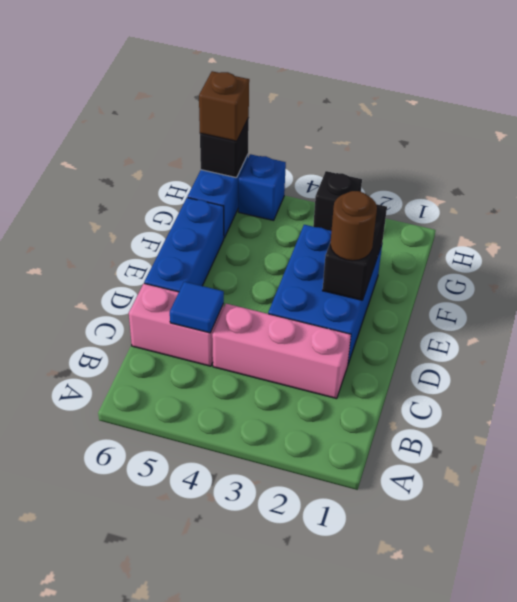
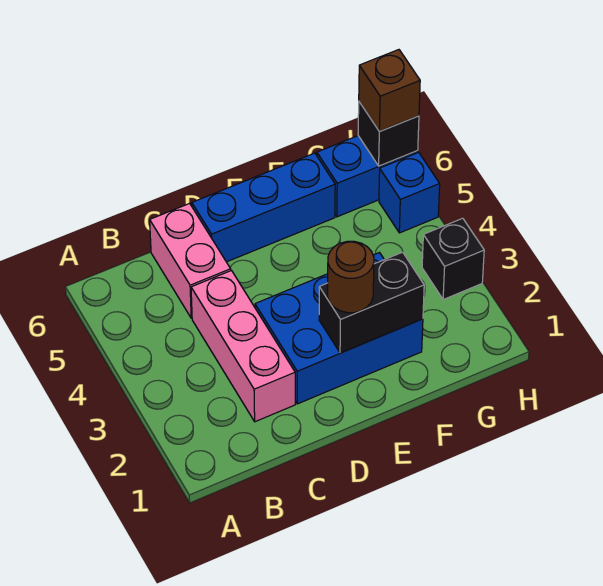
blue tile C5 level 2 -> none

